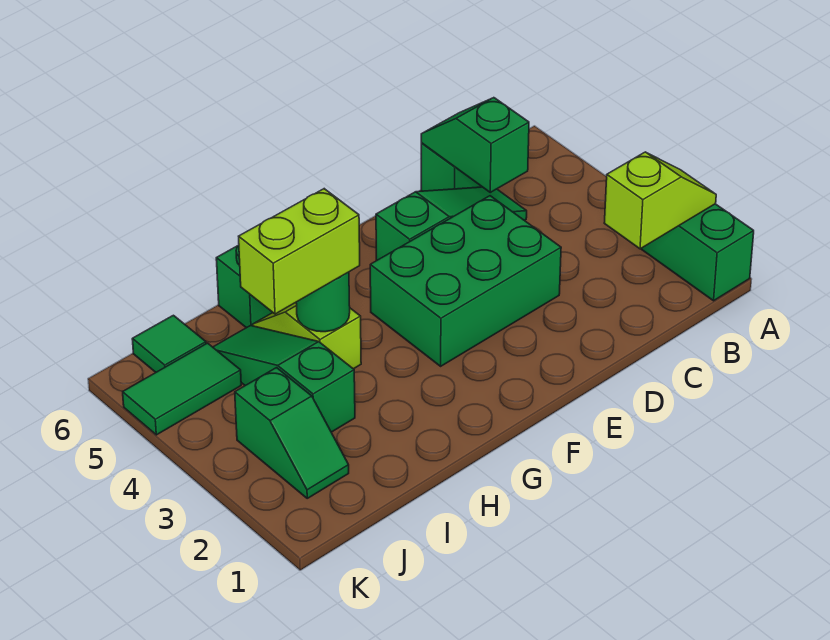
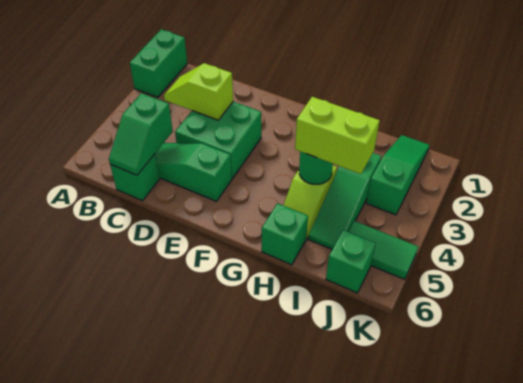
lime slope A2:B2 level 2 top B -> lime slope C3:D3 level 2 top D
green brick D3:F4 level 1 -> green brick D3:E4 level 1
green slope J2:J3 level 1 top 3 -> green slope J1:J3 level 1 top 3
green tile J6 level 1 -> green brick J6 level 1

